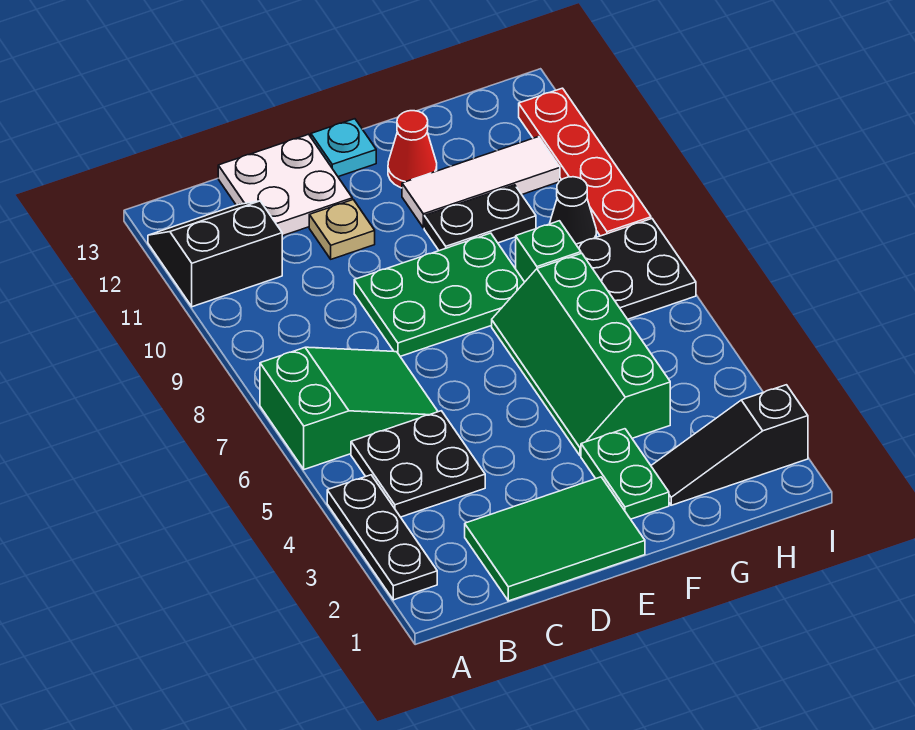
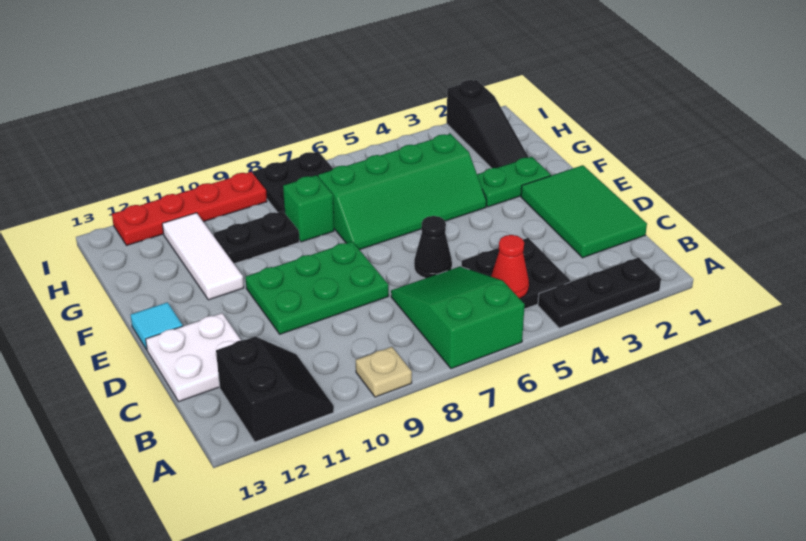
black slope A11:B12 level 1 top 11 -> black slope A11:B12 level 1 top 12
green plate D8:F9 level 1 -> green plate D8:E10 level 1
tan plate D11 level 1 -> tan plate A9 level 1
cyan plate E13 level 1 -> cyan tile E13 level 1
black plate F10:G10 level 1 -> black plate G9:G10 level 1
red cone F12 level 1 -> red cone B5 level 2
black cone H9 level 1 -> black cone D6 level 1

